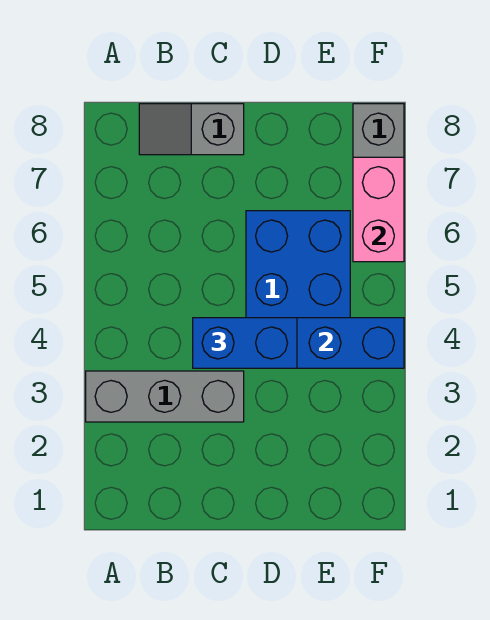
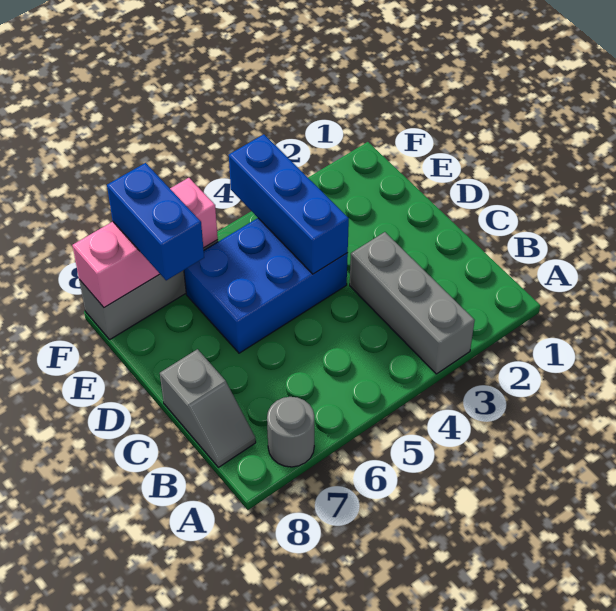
none -> grey round brick A7 level 1
blue brick C4:D4 level 3 -> blue brick E7:F7 level 3
pink brick F6:F7 level 2 -> pink brick F6:F8 level 2

